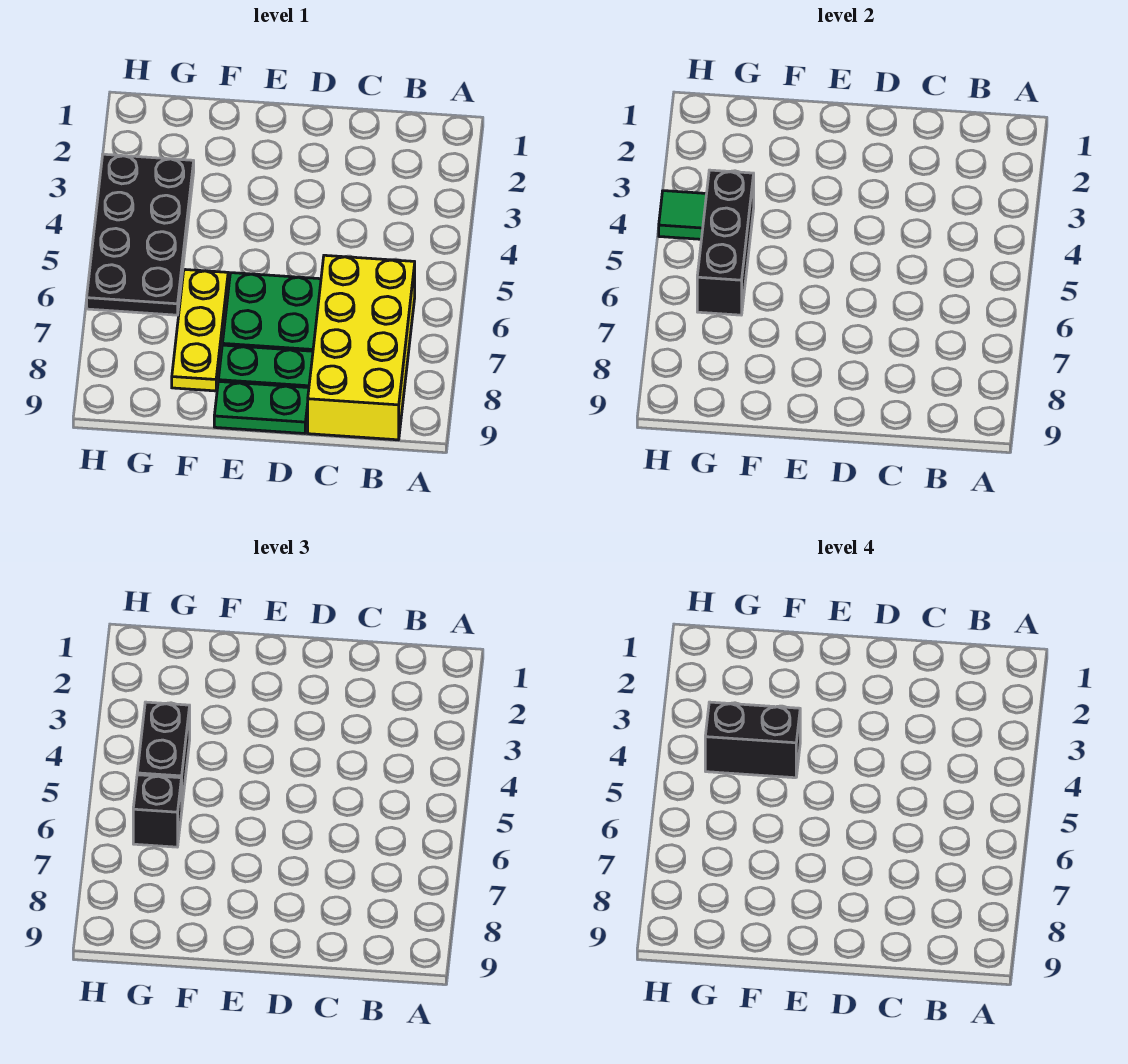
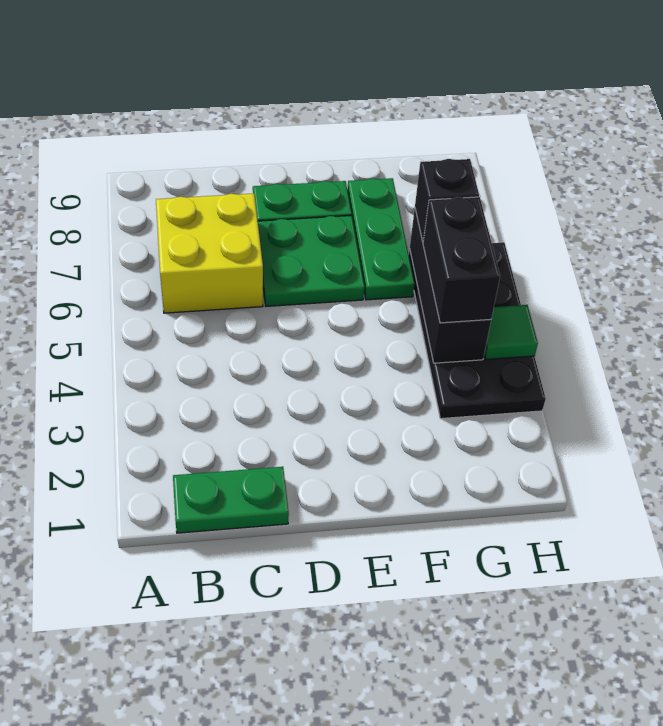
yellow brick B6:C9 level 1 -> yellow brick B6:C7 level 1
green plate D9:E9 level 1 -> green plate B1:C1 level 1
black brick F4:G4 level 4 -> none
yellow plate F6:F8 level 1 -> green plate F6:F8 level 1

